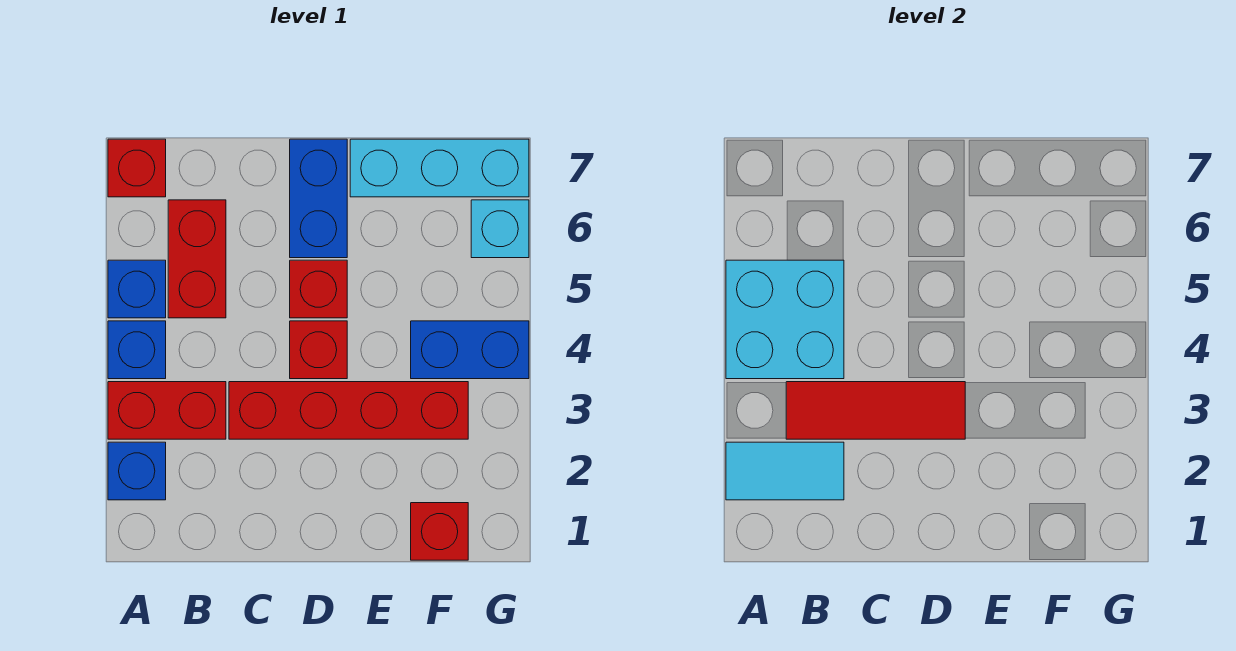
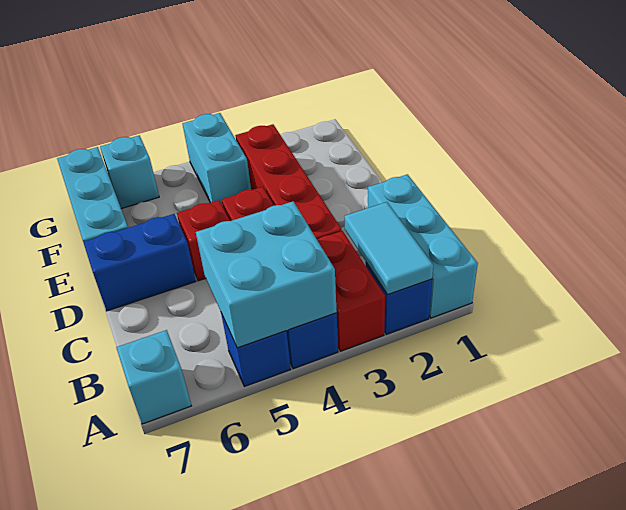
none -> cyan brick A1:C1 level 1
red brick A7 level 1 -> cyan brick A7 level 1
red tile B3:D3 level 2 -> none
red brick B5:B6 level 1 -> none
red brick F1 level 1 -> none
blue brick F4:G4 level 1 -> cyan brick F4:G4 level 1

